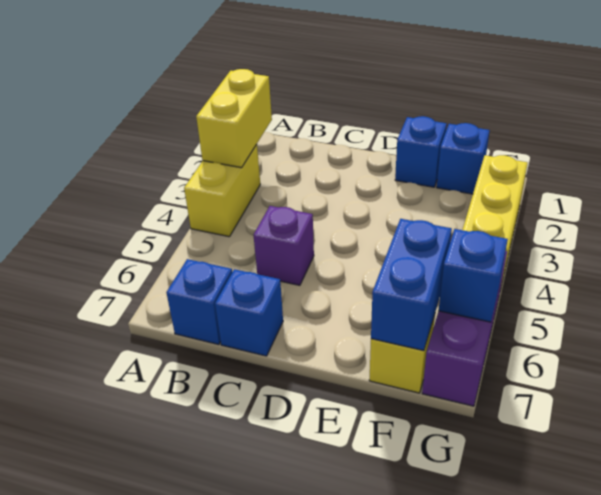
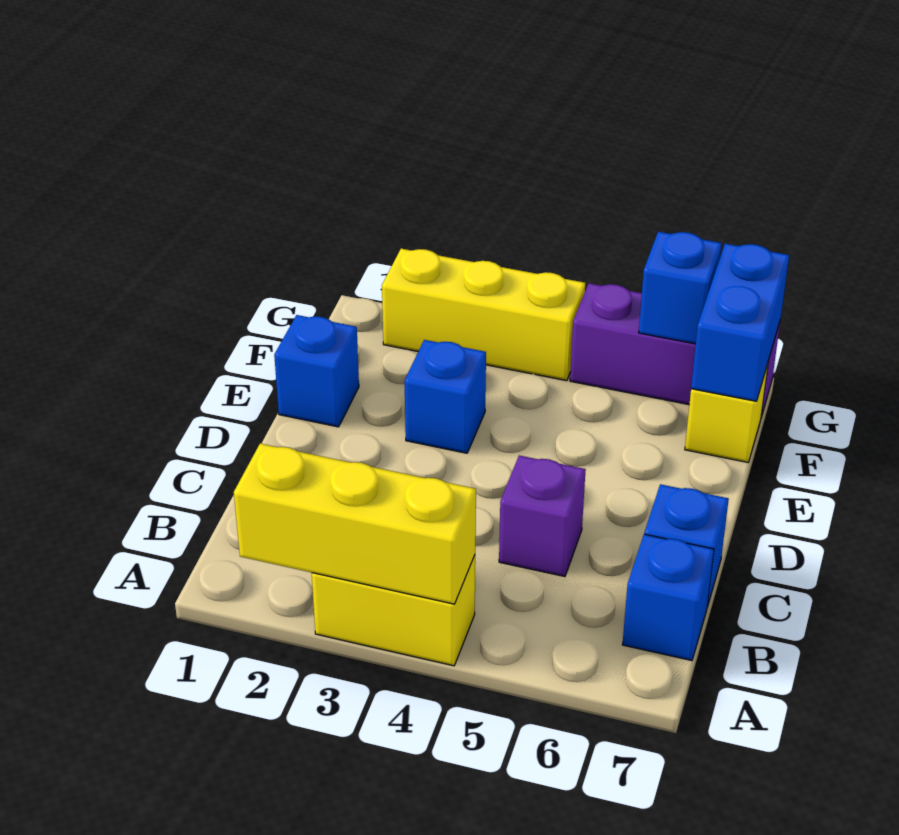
yellow brick A2:A3 level 2 -> yellow brick A2:A4 level 2
blue brick F1 level 1 -> blue brick E3 level 1
blue brick F6:F7 level 2 -> blue brick F7:G7 level 2

